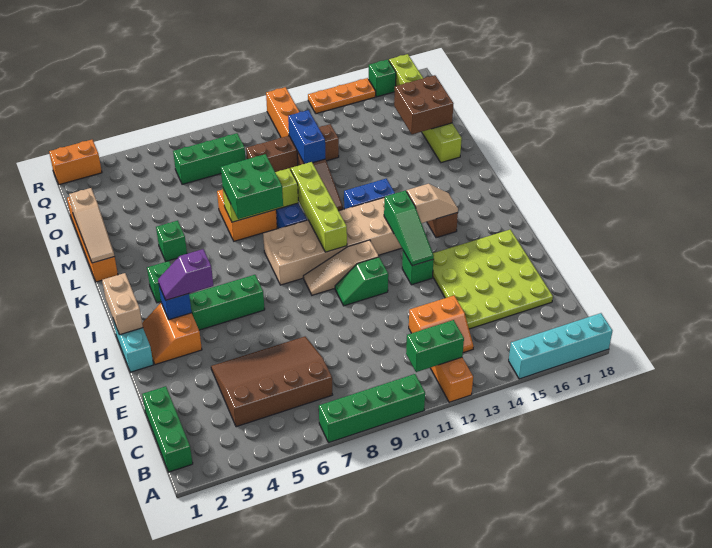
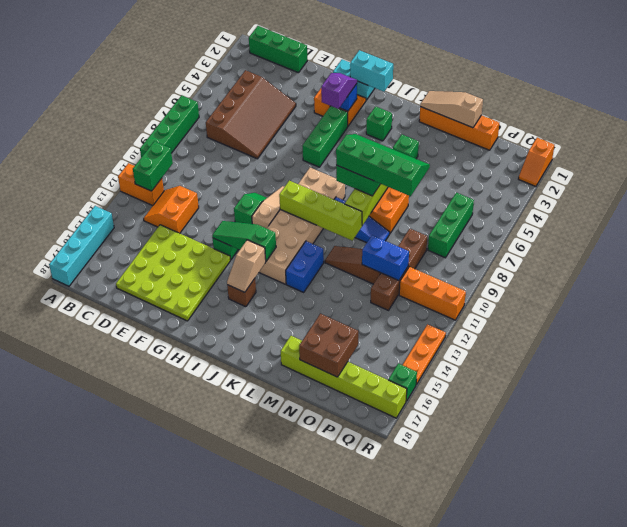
tan brick H1:I1 level 2 -> cyan brick H1:I1 level 2
none -> green slope K7:N8 level 4 top 8
orange brick R1:R2 level 1 -> orange slope R1:R2 level 1 top 1

